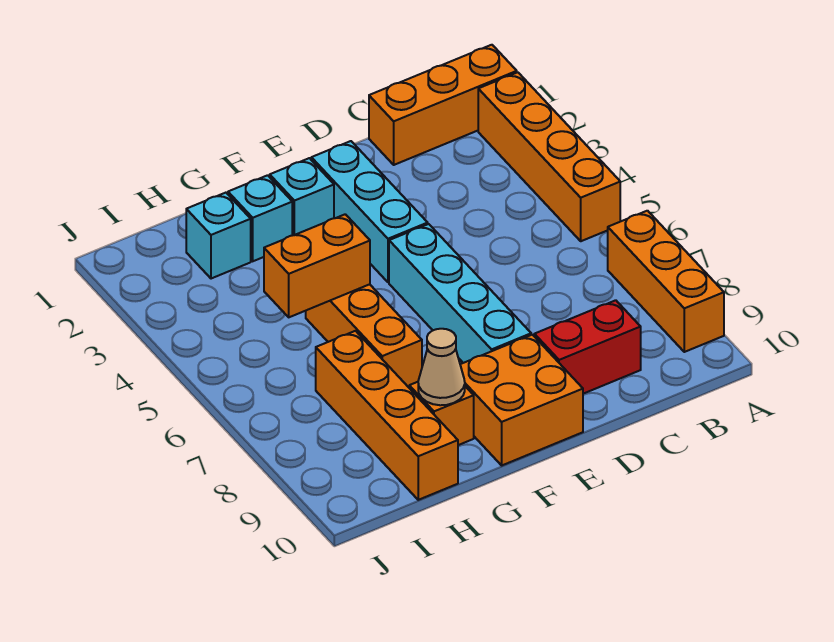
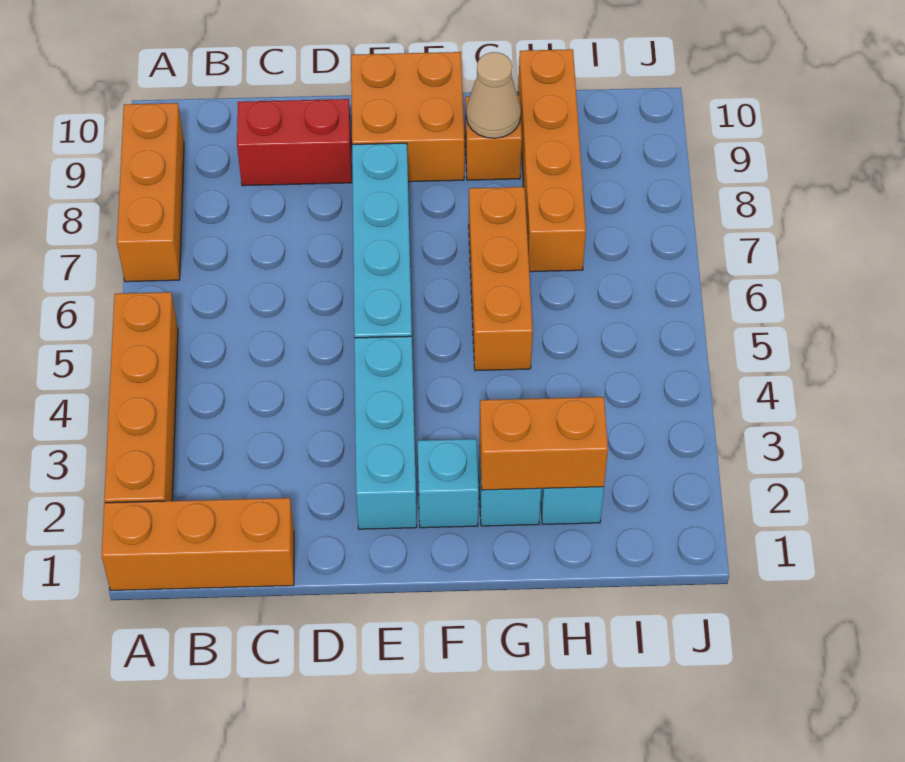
orange brick G5:H5 level 2 -> orange brick G2:H2 level 2

